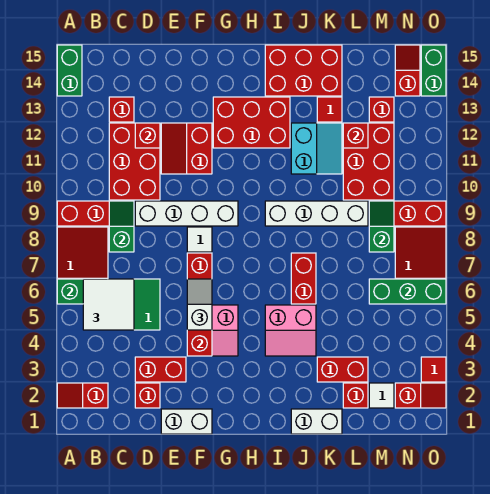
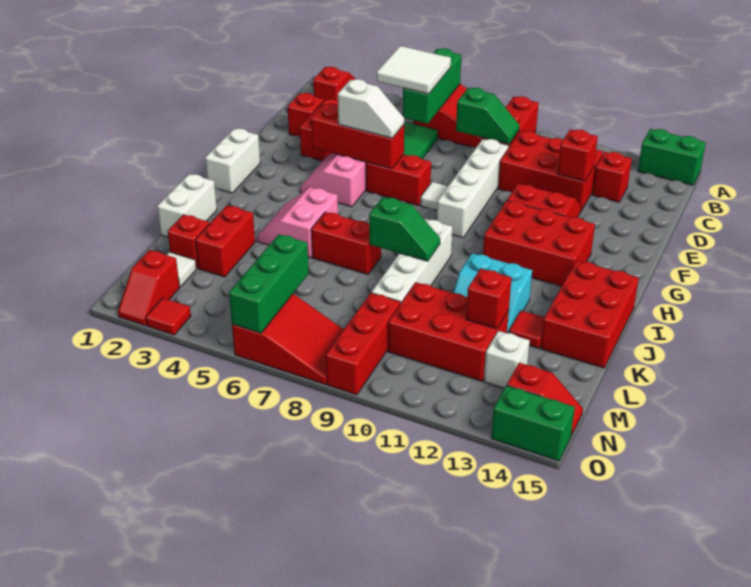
white brick E1:F1 level 1 -> white brick G1:H1 level 1
red brick G12:I13 level 1 -> red brick G11:H13 level 1
green slope M8:M9 level 2 top 8 -> green slope J8:J9 level 2 top 8
red brick M13 level 1 -> white brick M13 level 1

